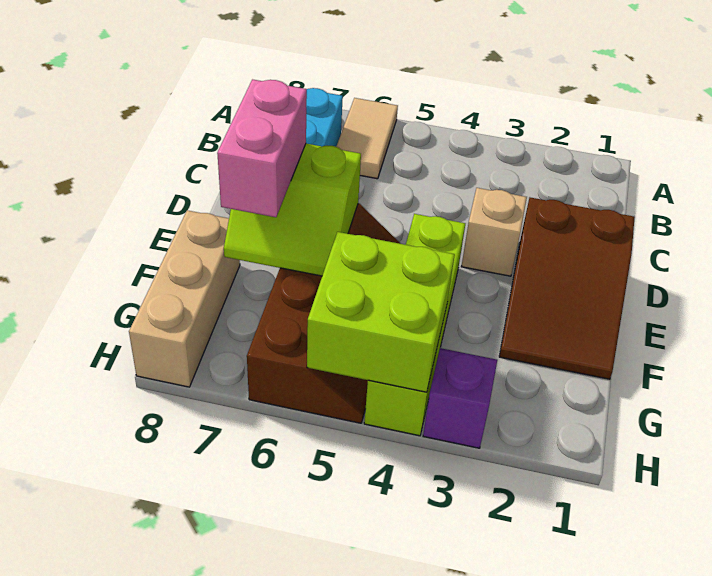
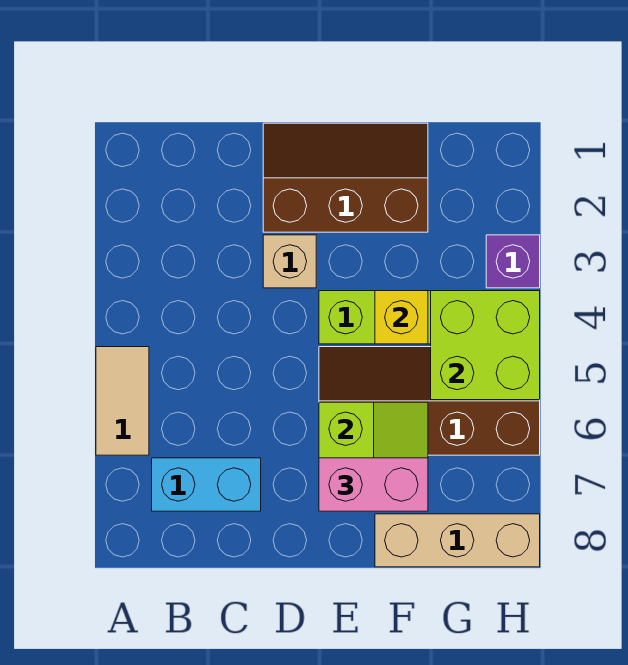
tan tile A6:B6 level 1 -> tan tile A5:A6 level 1
brown slope D1:F2 level 1 top D -> brown slope D1:F2 level 1 top 2
none -> yellow brick F4 level 2

